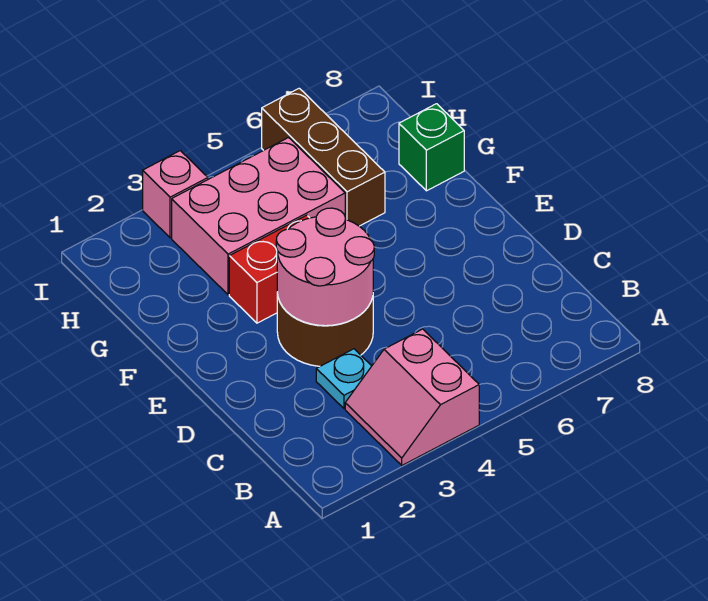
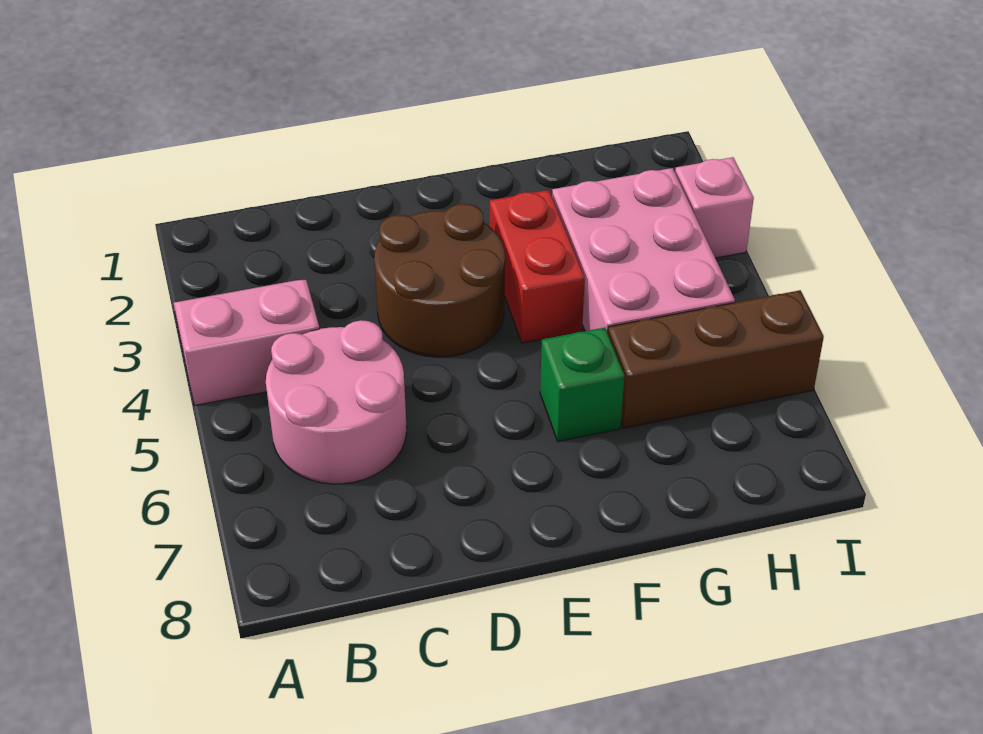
cyan plate C3 level 1 -> none
pink round brick D3:E4 level 2 -> pink round brick B5:C6 level 1
green brick G8 level 1 -> green brick F6 level 1

